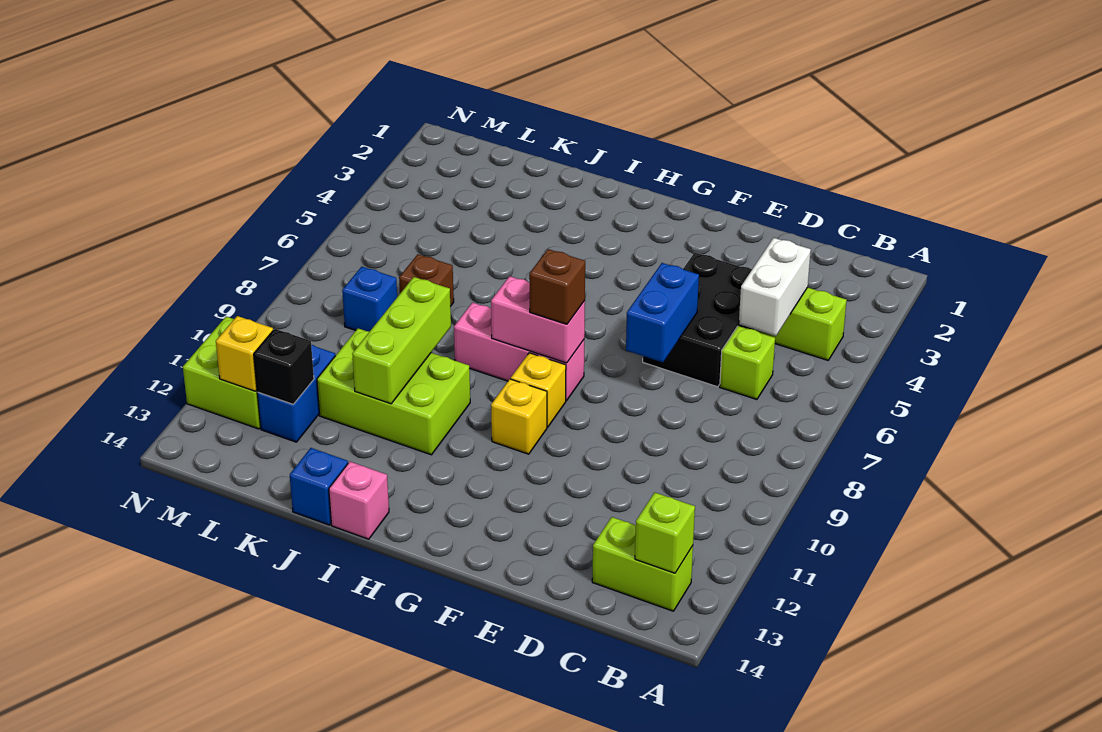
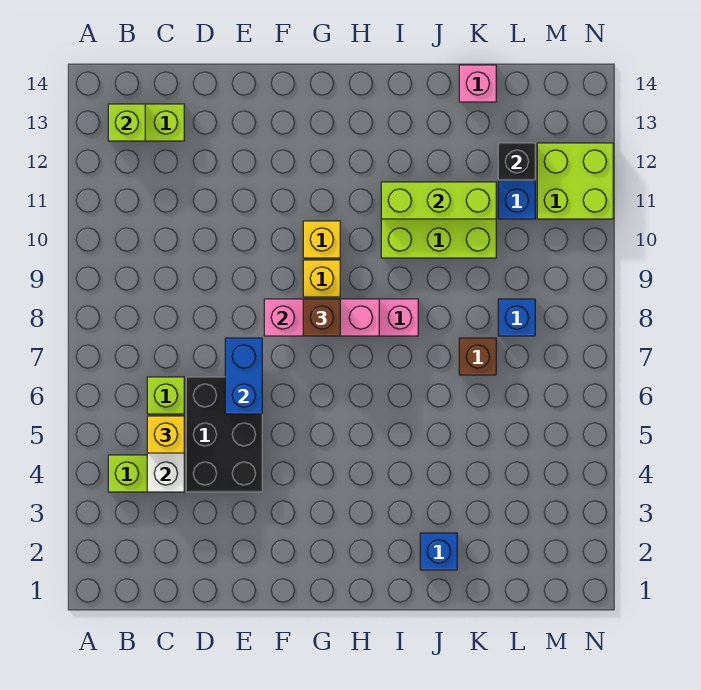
pink brick G8:H8 level 2 -> pink brick F8:H8 level 2
pink brick I14 level 1 -> pink brick K14 level 1
lime brick J9:J11 level 2 -> lime brick I11:K11 level 2
blue brick J14 level 1 -> blue brick J2 level 1
yellow brick M12 level 2 -> yellow brick C5 level 3

